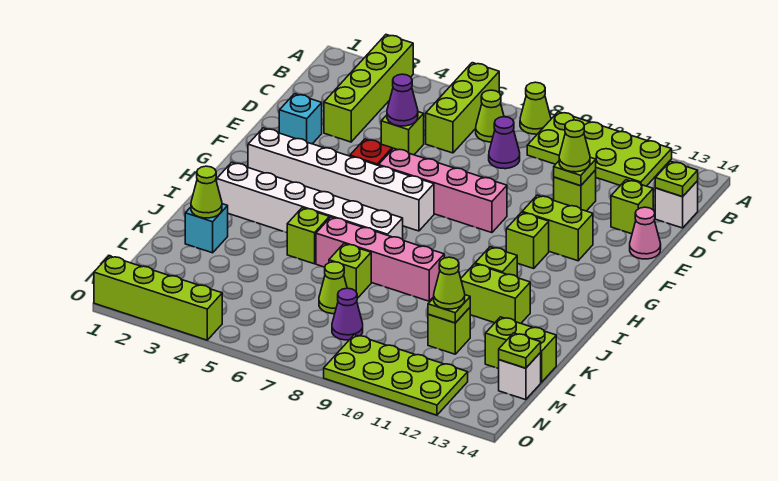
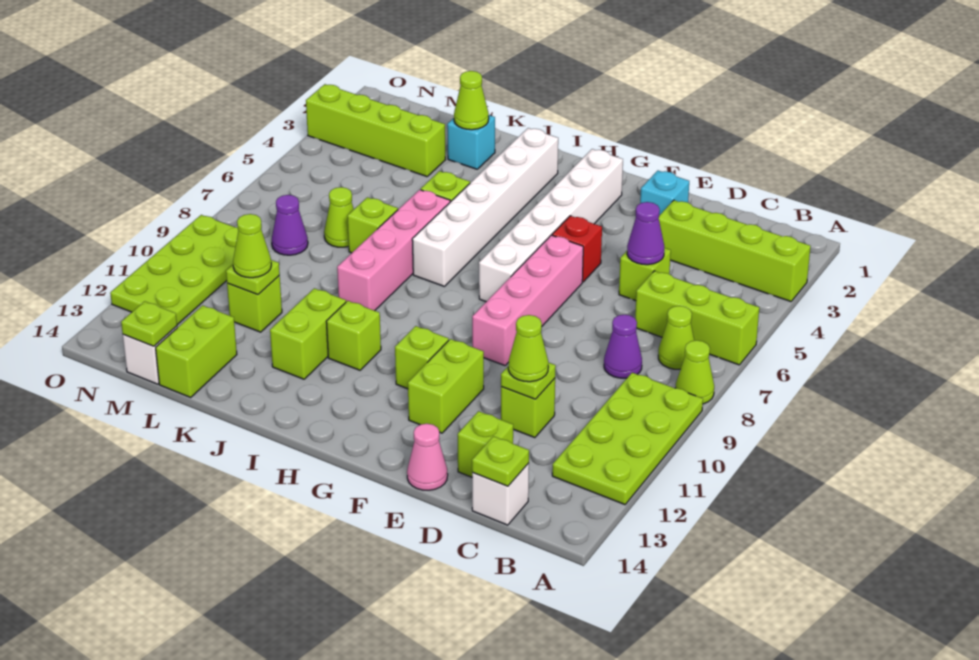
lime brick O1:O4 level 1 -> lime brick L3:O3 level 1

